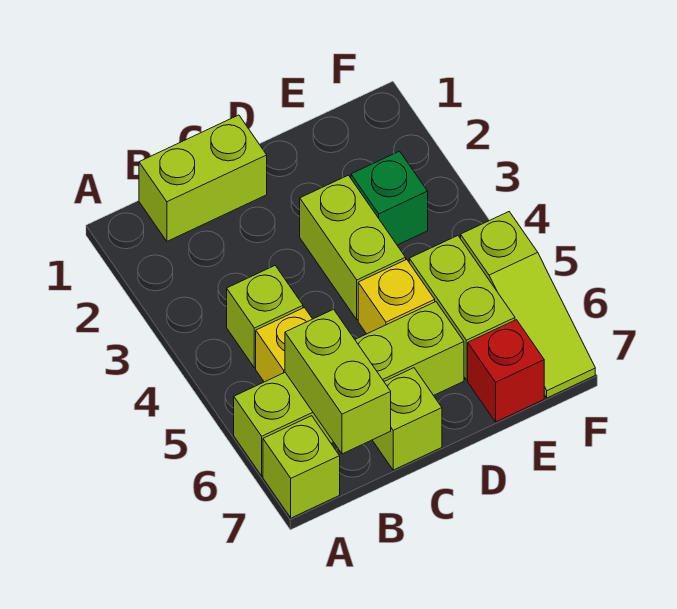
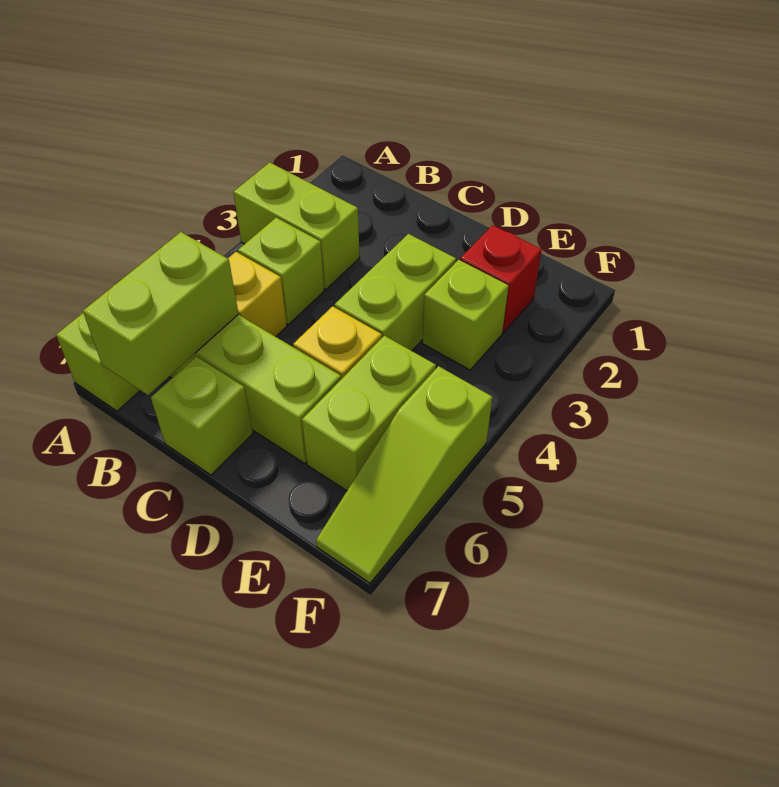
lime brick B1:C1 level 1 -> lime brick A3:B3 level 1
green brick E3 level 1 -> lime brick E3 level 1
red brick E7 level 1 -> red brick E2 level 1

